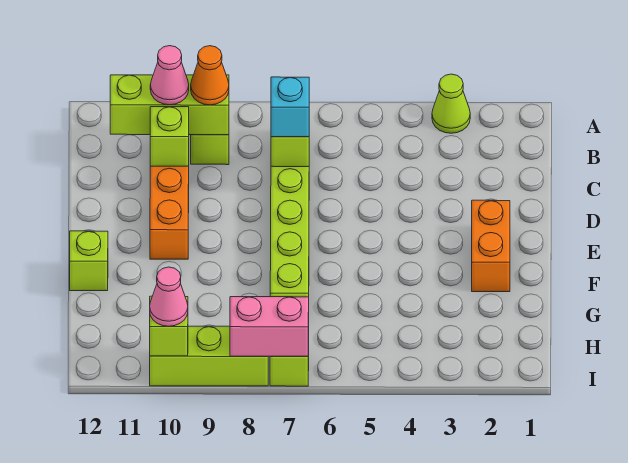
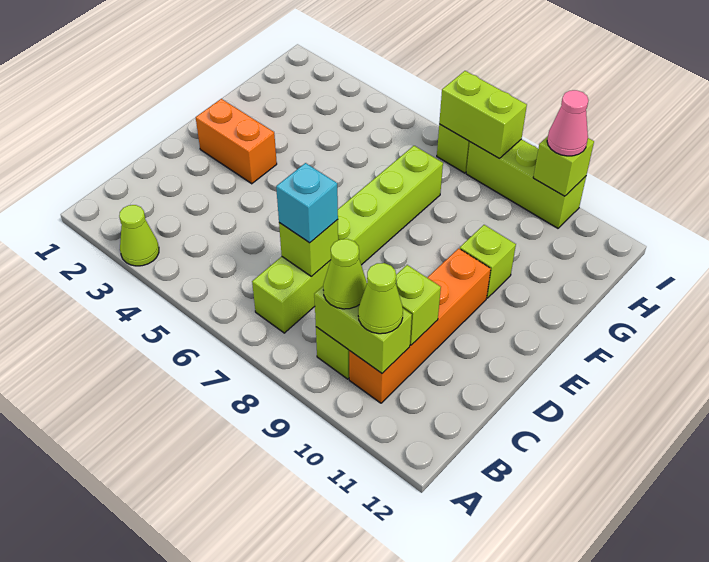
lime brick B9:B11 level 2 -> lime brick B9:B10 level 2
orange cone B9 level 3 -> lime cone B9 level 3
pink cone B10 level 3 -> lime cone B10 level 3
orange brick E2:F2 level 1 -> orange brick E2:E3 level 1
lime brick F12 level 1 -> lime brick F10 level 1
pink brick I7:I8 level 2 -> lime brick I7:I8 level 2

